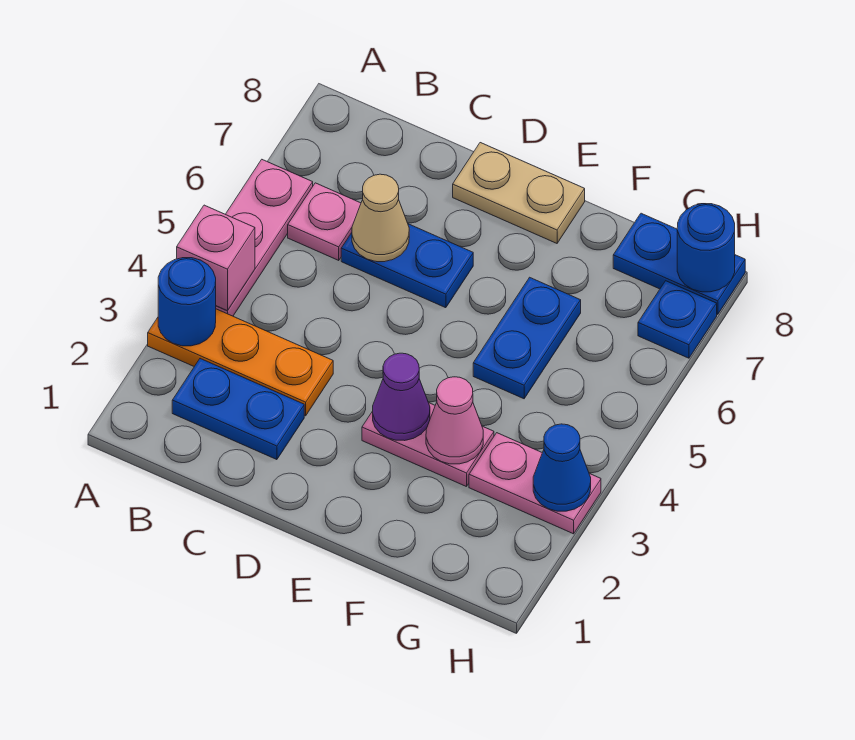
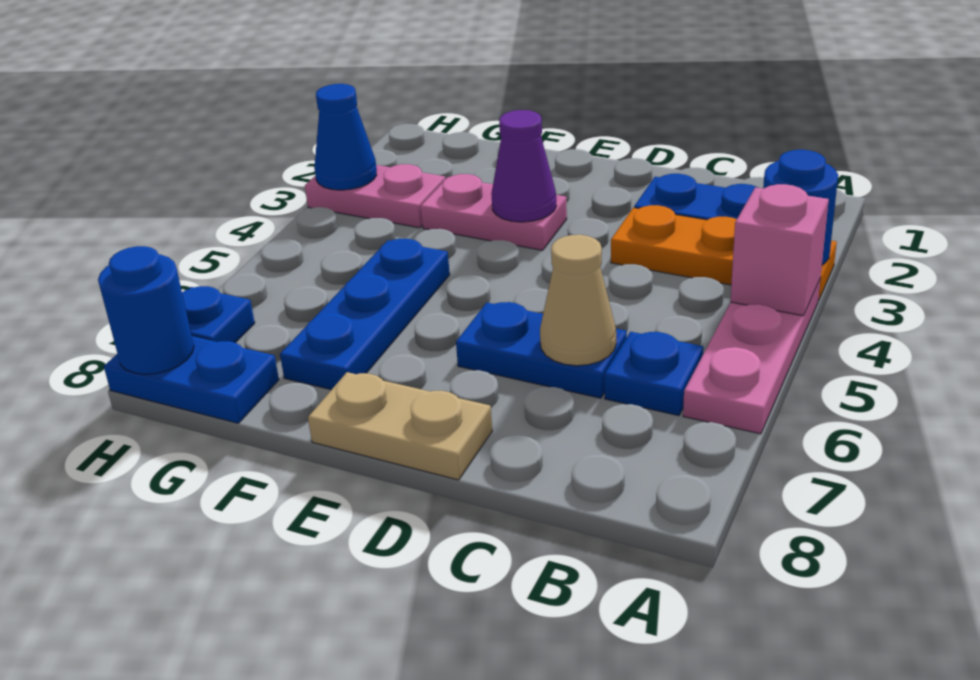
pink plate B6 level 1 -> blue plate B6 level 1
pink cone F3 level 2 -> none
blue plate F5:F6 level 1 -> blue plate F5:F7 level 1

